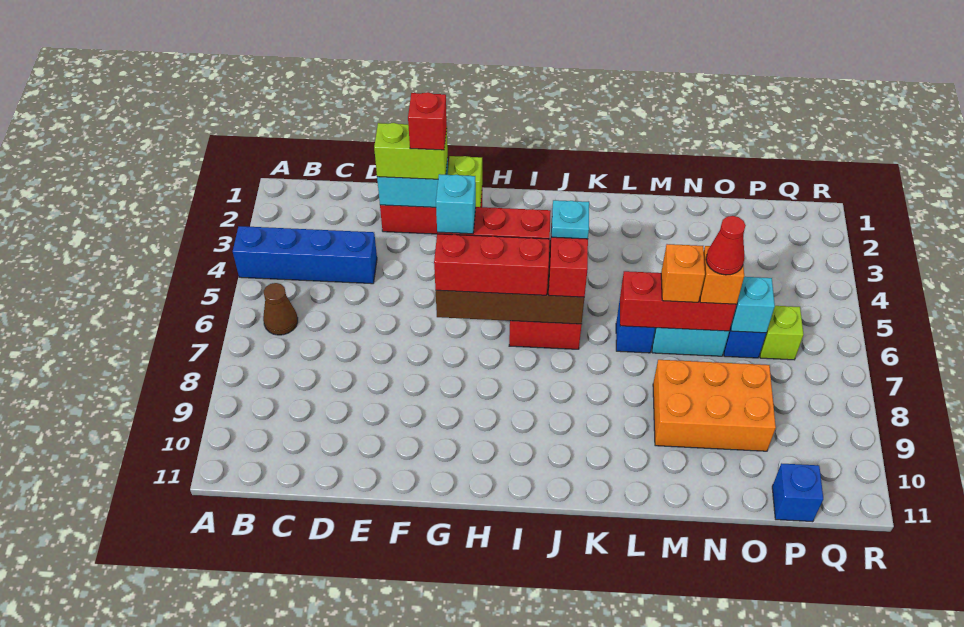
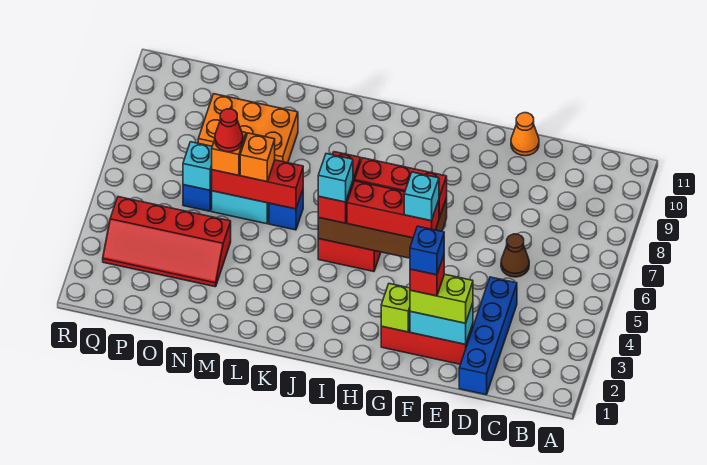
blue brick A4:D4 level 1 -> blue brick D1:D4 level 1
brown cone B6 level 1 -> brown cone D6 level 1
none -> orange cone E11 level 1
cyan plate J5 level 4 -> cyan brick J5 level 4
none -> red slope N3:Q4 level 1 top 4
lime brick P6 level 1 -> none
blue brick P11 level 1 -> blue brick F2 level 5

